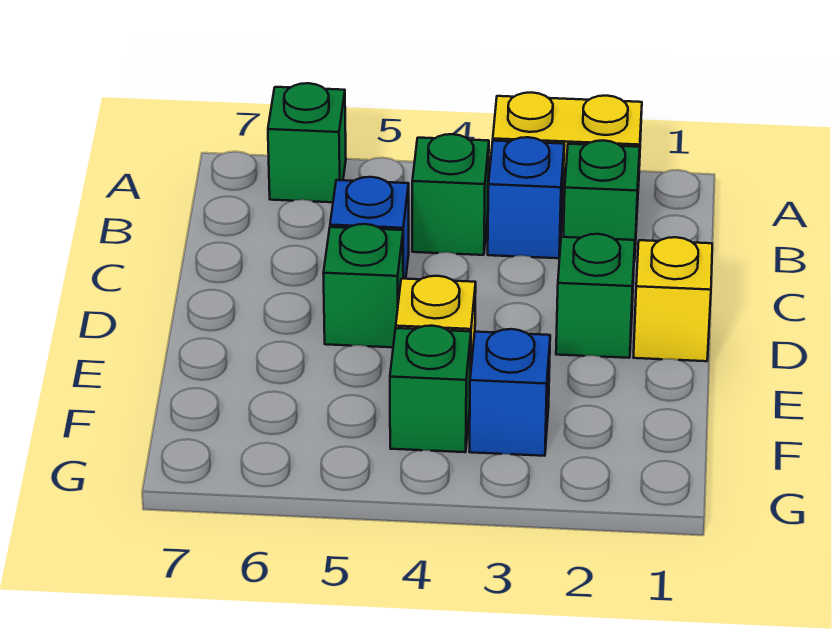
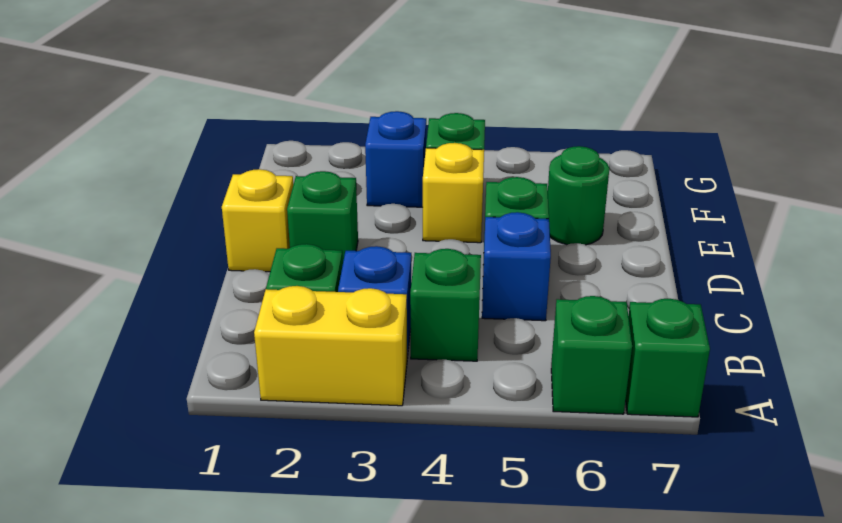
none -> green brick A7 level 1
none -> green round brick E6 level 1

